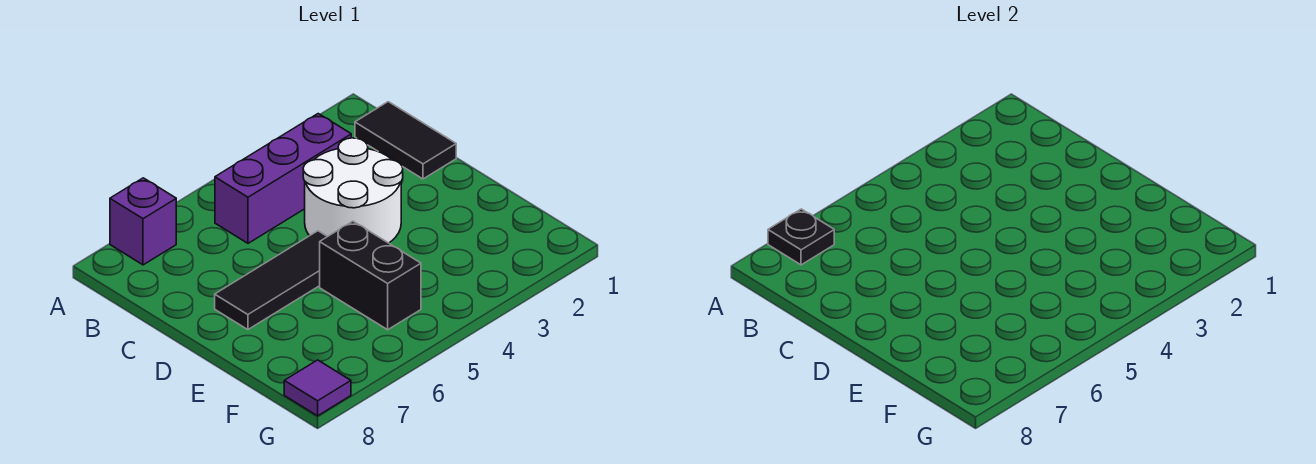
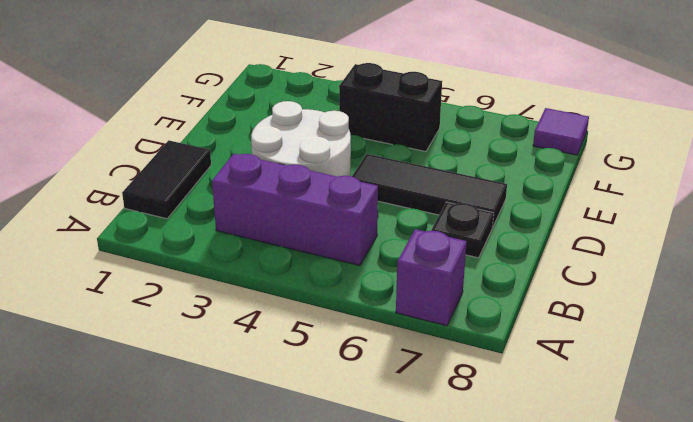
black plate A7 level 2 -> black plate C7 level 1
black brick E5:F5 level 1 -> black brick F4:F5 level 1

